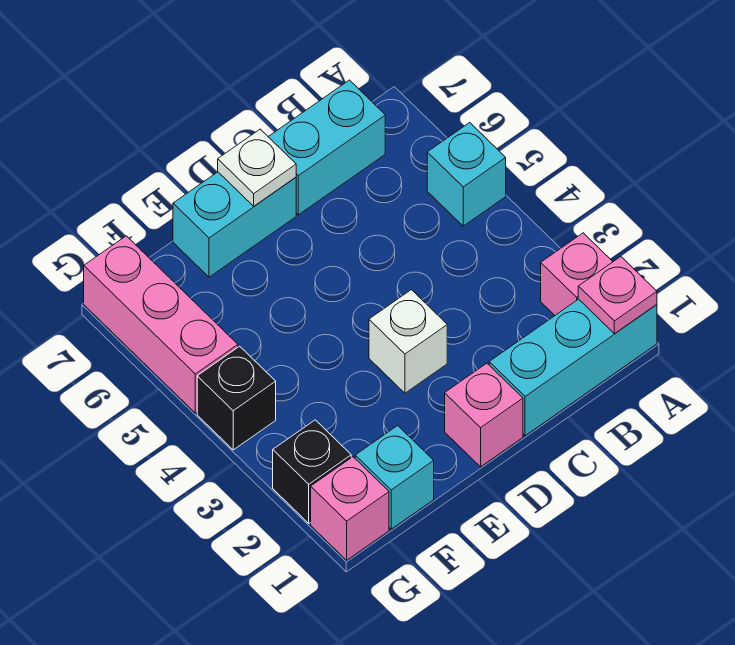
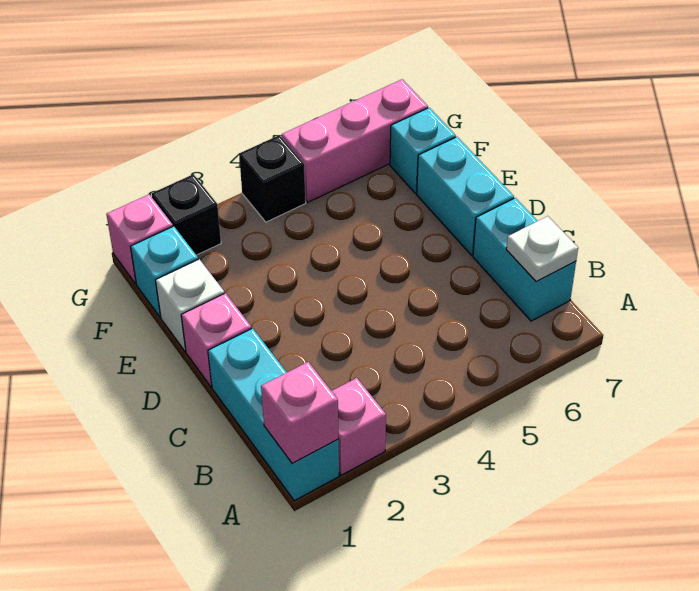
pink plate A1 level 2 -> pink brick A1 level 2
cyan brick A5 level 1 -> cyan brick F7 level 1
white brick D3 level 1 -> white brick E1 level 1
white plate D7 level 2 -> white plate B7 level 2

